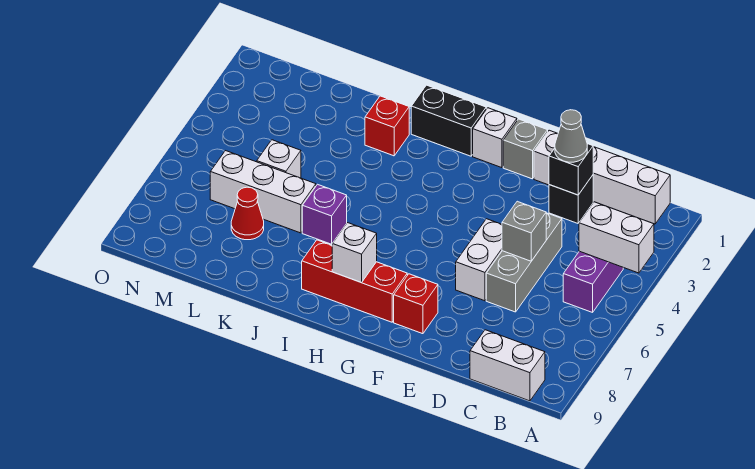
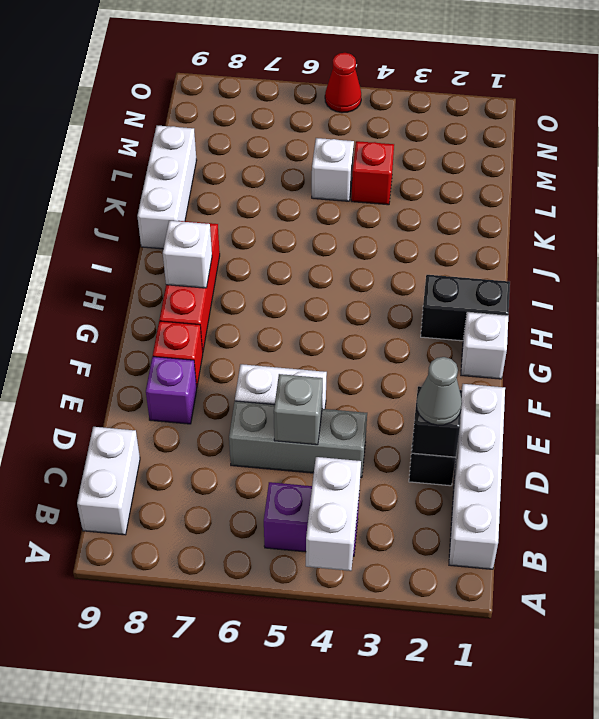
grey brick F1 level 1 -> none
black brick H1:I1 level 1 -> black brick H1:H2 level 1
red brick J2 level 1 -> red brick L4 level 1
purple brick J6 level 1 -> purple brick E8 level 1
white brick K6:M6 level 1 -> white brick J9:L9 level 1
red cone L7 level 1 -> red cone O5 level 1

